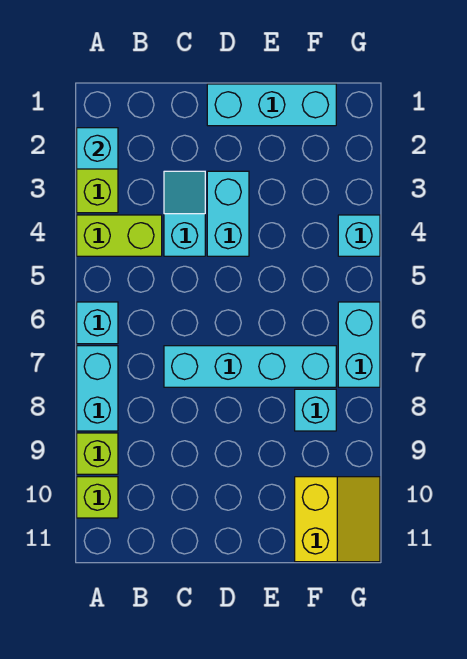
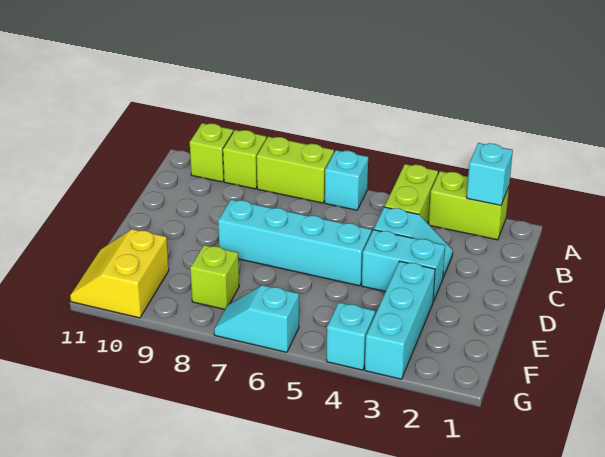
cyan brick A7:A8 level 1 -> lime brick A7:A8 level 1
cyan brick C7:F7 level 1 -> cyan brick D5:D8 level 1
cyan brick D1:F1 level 1 -> cyan brick E3:G3 level 1
cyan brick F8 level 1 -> lime brick F8 level 1
yellow slope F10:G11 level 1 top F -> yellow slope F10:G11 level 1 top 10
cyan brick G6:G7 level 1 -> cyan slope G6:G7 level 1 top 6

